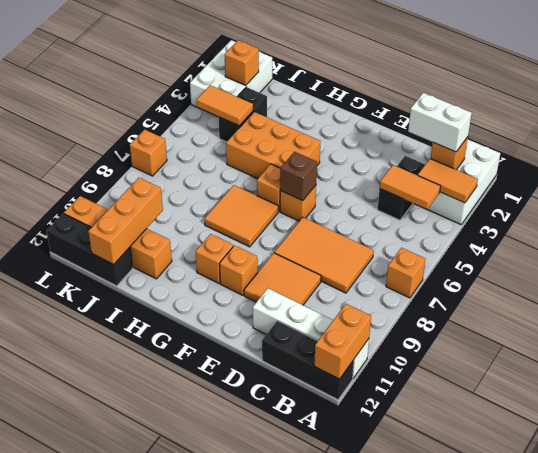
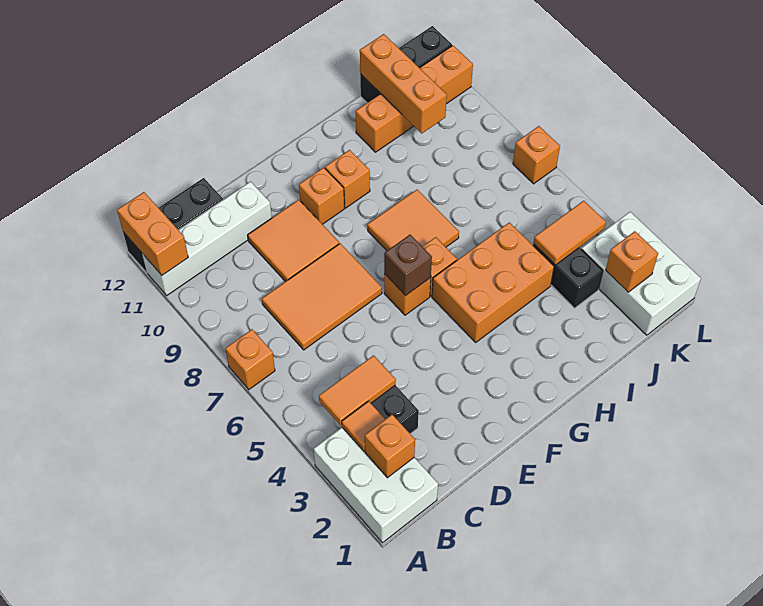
orange tile A3:B3 level 2 -> orange tile B3 level 2
white brick B2:C2 level 3 -> none

